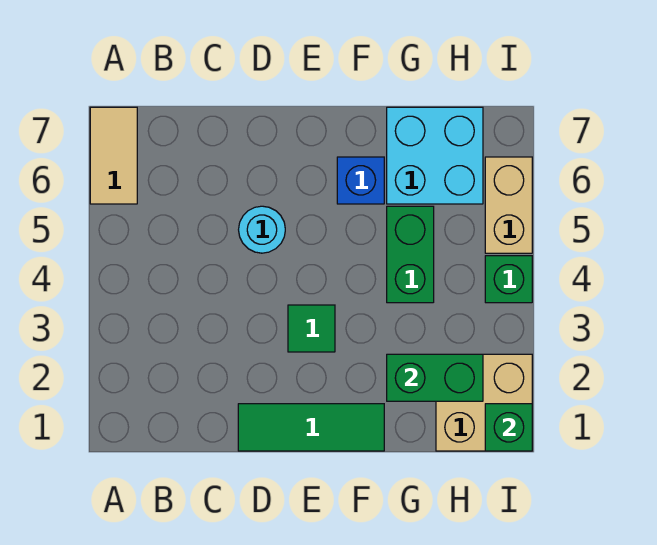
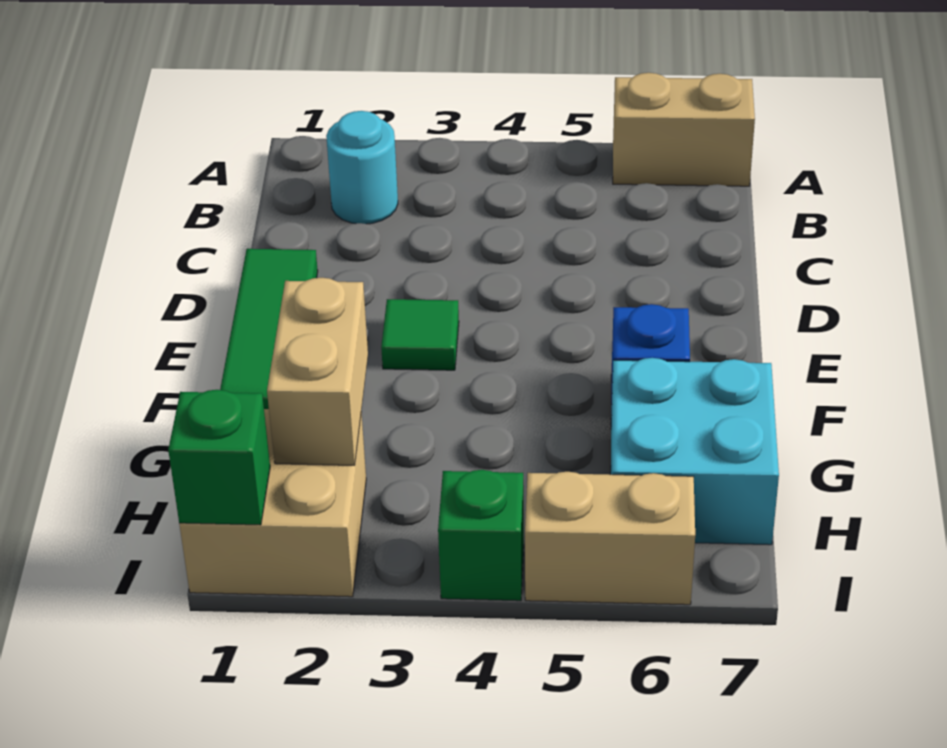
tan tile A6:A7 level 1 -> tan brick A6:A7 level 1
cyan round brick D5 level 1 -> cyan round brick B2 level 1
green brick G2:H2 level 2 -> tan brick G2:H2 level 2
green brick G4:G5 level 1 -> none

